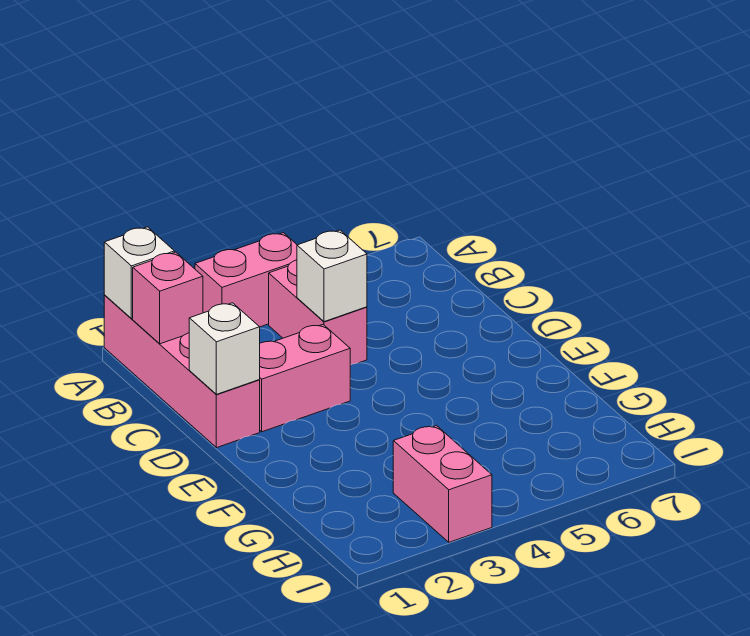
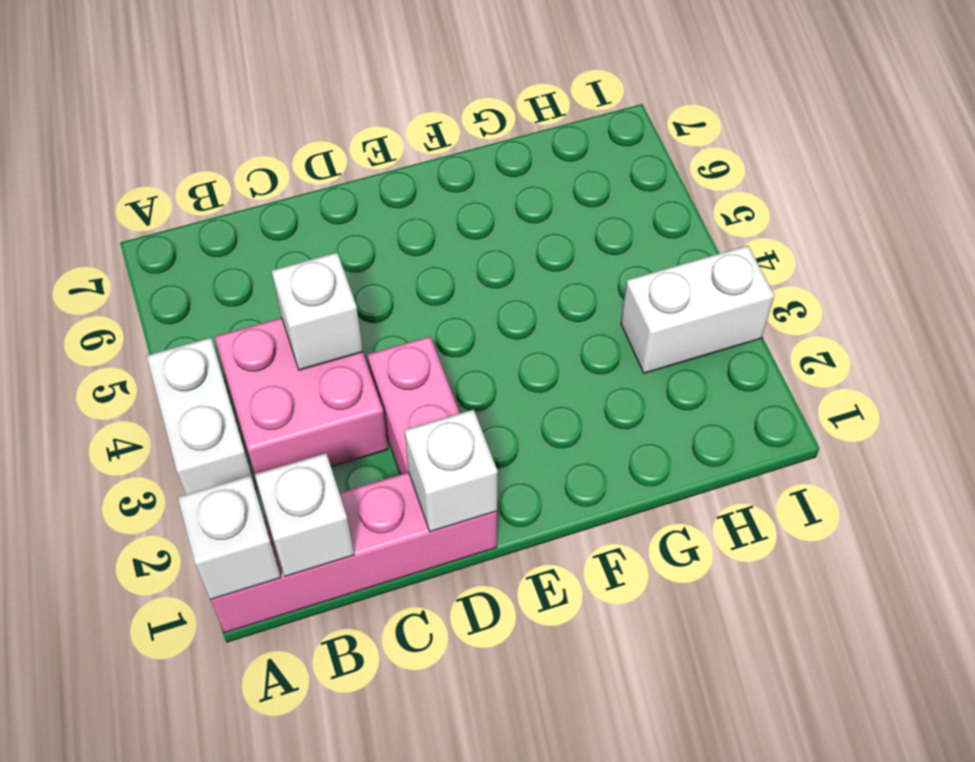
pink brick A3:A4 level 1 -> white brick A3:A4 level 1
pink brick B1 level 2 -> white brick B1 level 2
pink brick B4:C4 level 1 -> pink brick B3:C4 level 1
pink brick H3:I3 level 1 -> white brick H3:I3 level 1

